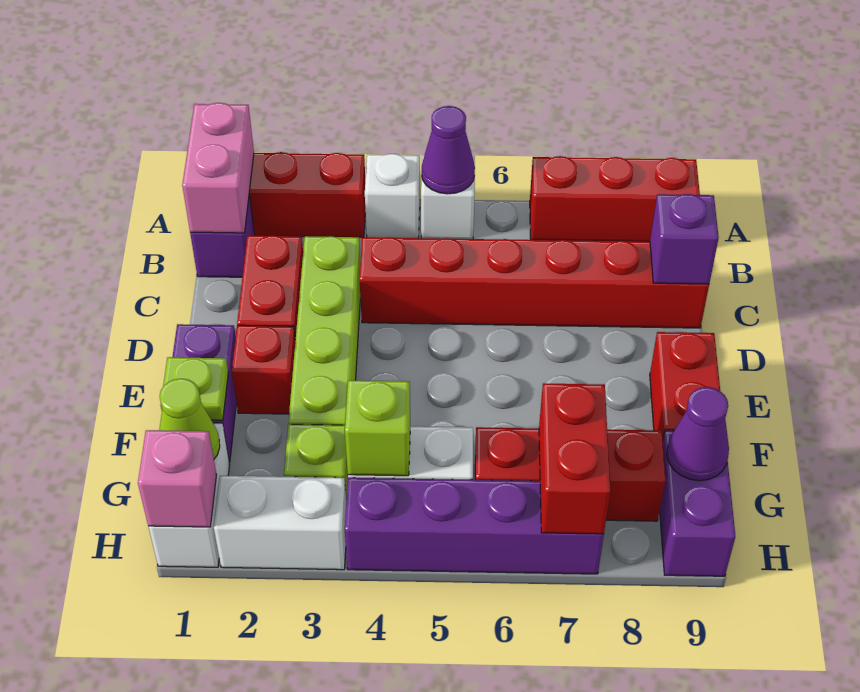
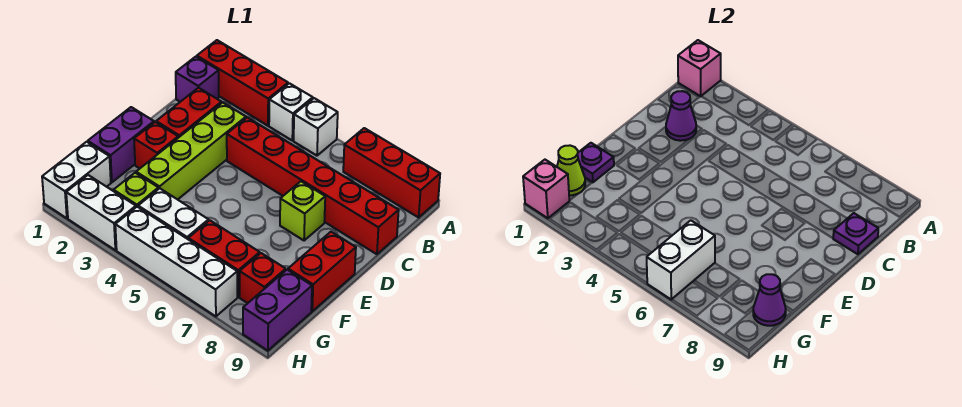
pink brick A1:B1 level 2 -> pink brick A1 level 2
purple cone A5 level 2 -> purple cone C2 level 2
purple brick C9 level 2 -> purple plate C9 level 2
lime plate F1 level 2 -> purple plate F1 level 2
lime brick G4 level 2 -> lime brick D7 level 1
none -> white brick G6:H6 level 2
red brick G7:H7 level 2 -> none
purple brick H4:H7 level 1 -> white brick H4:H7 level 1

